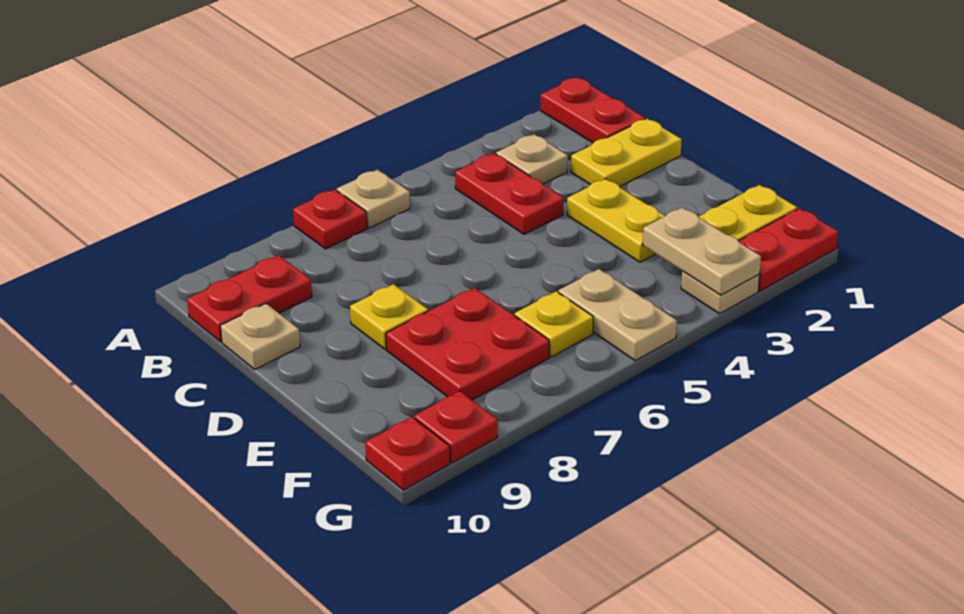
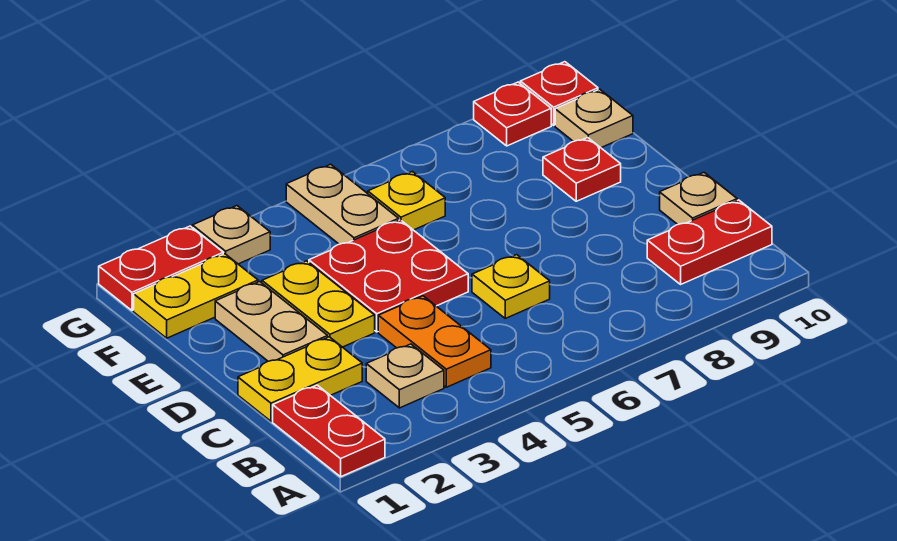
tan plate A6 level 1 -> tan plate F10 level 1
red plate A7 level 1 -> red plate E9 level 1
red plate B4:C4 level 1 -> orange plate B4:C4 level 1
yellow plate D8 level 1 -> yellow plate C6 level 1
red plate E7:F8 level 1 -> red plate D4:E5 level 1
tan plate F3:G3 level 2 -> tan plate D2:E2 level 1

